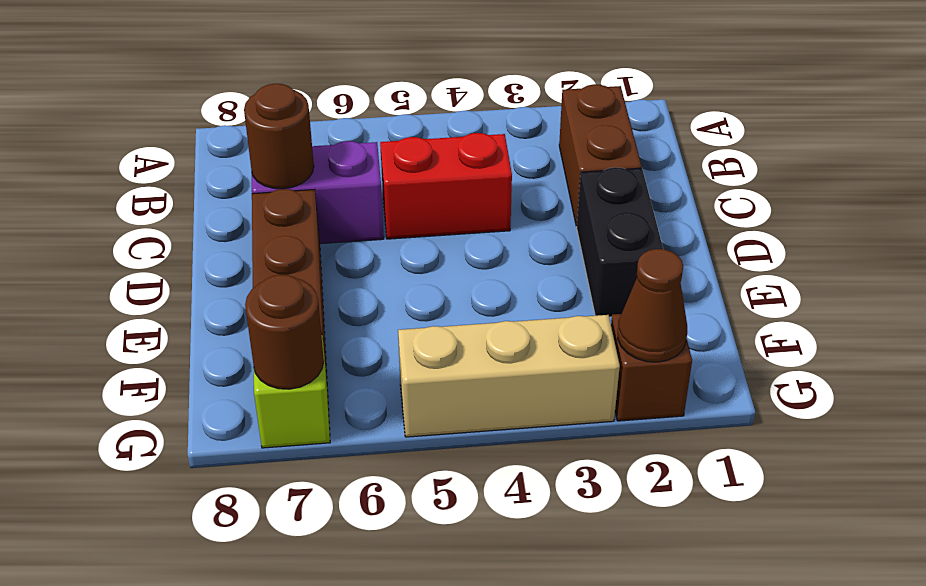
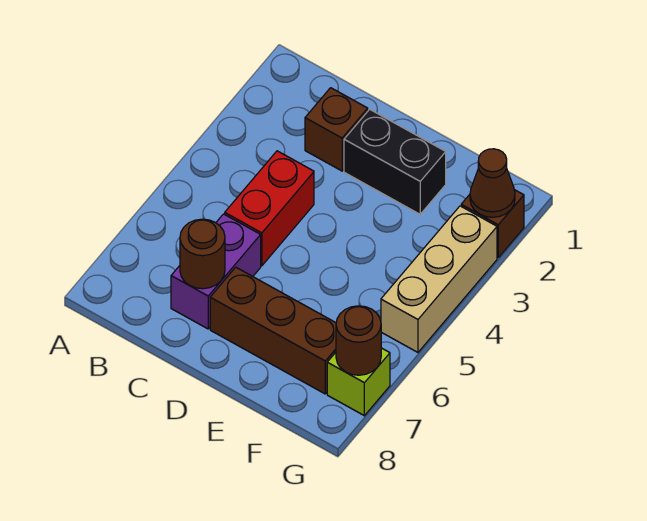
brown brick B2:C2 level 1 -> brown brick C2 level 1

